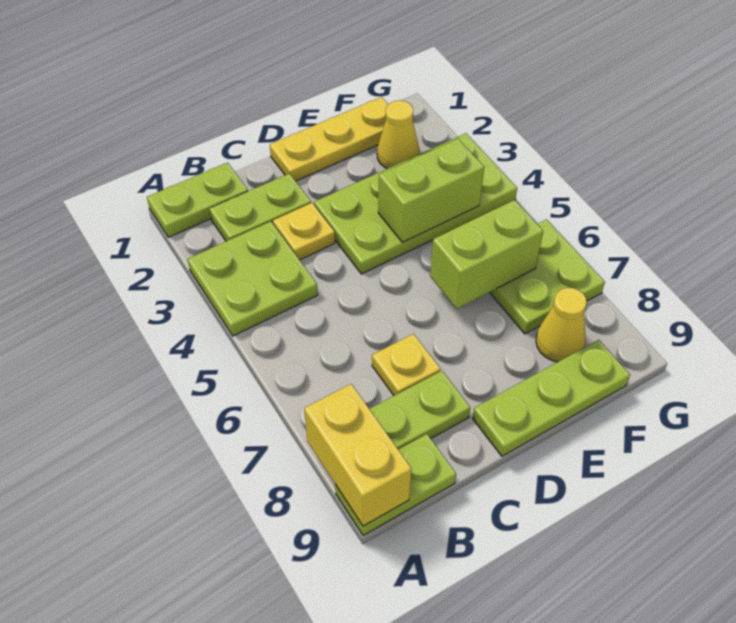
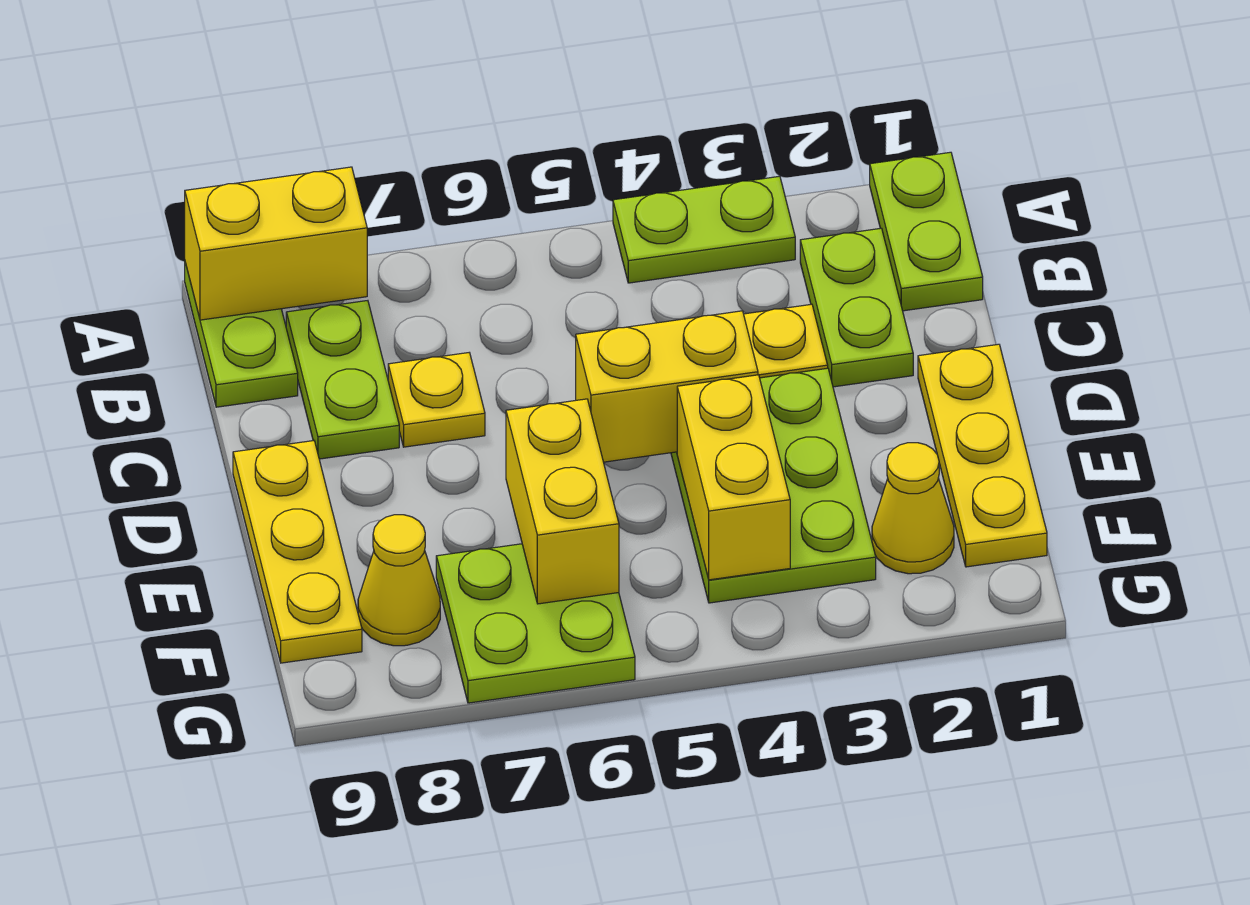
lime plate A3:B4 level 1 -> lime plate A3:A4 level 1
lime plate D3:G4 level 1 -> lime plate D3:F4 level 1
none -> yellow brick D4:D5 level 2
lime plate D9:F9 level 1 -> yellow plate D9:F9 level 1
lime brick E4:F4 level 2 -> yellow brick E4:F4 level 2
lime brick E6:F6 level 2 -> yellow brick E6:F6 level 2

